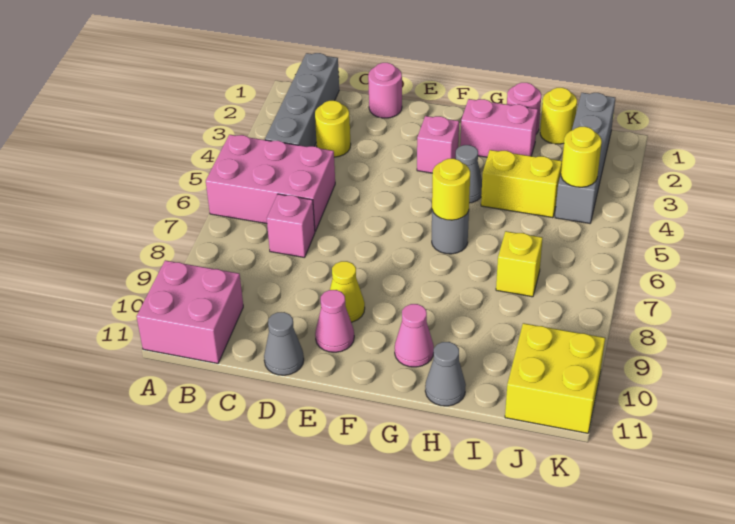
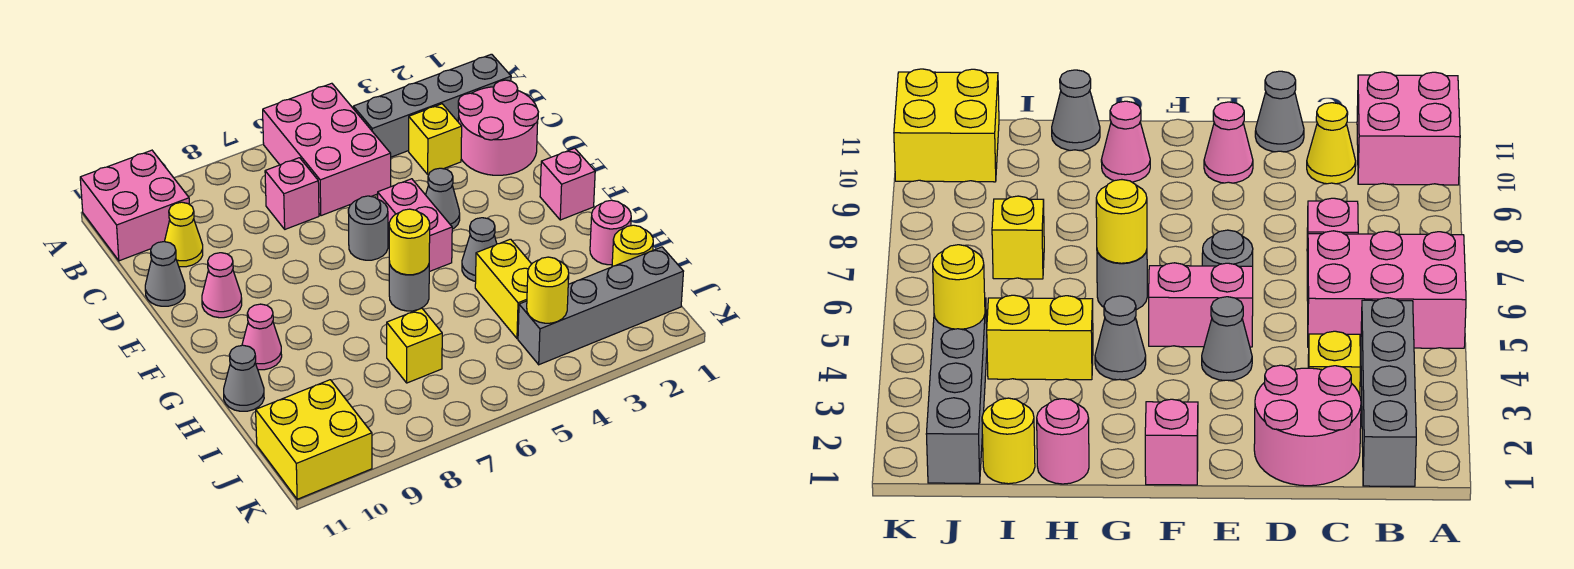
yellow round brick C3 level 1 -> yellow brick C3 level 1
pink round brick D1 level 1 -> pink round brick C1:D2 level 1
none -> grey cone E4 level 1
none -> grey round brick E6 level 1
yellow cone E9 level 1 -> yellow cone C10 level 1
pink brick F3 level 1 -> pink brick F1 level 1
pink brick G2:H2 level 1 -> pink brick E5:F5 level 1

